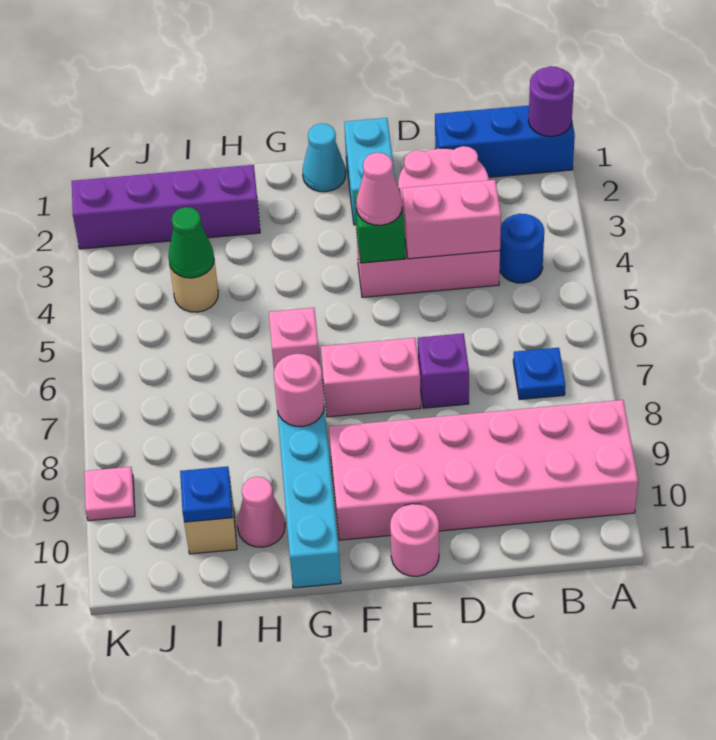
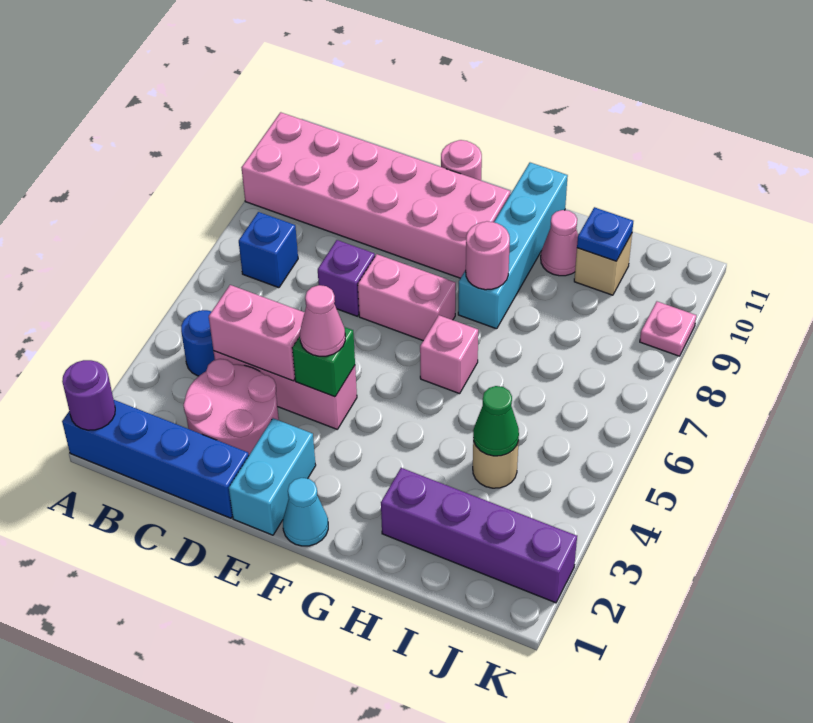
blue brick A1:C1 level 1 -> blue brick A1:D1 level 1
blue plate B7 level 1 -> blue brick B7 level 1

